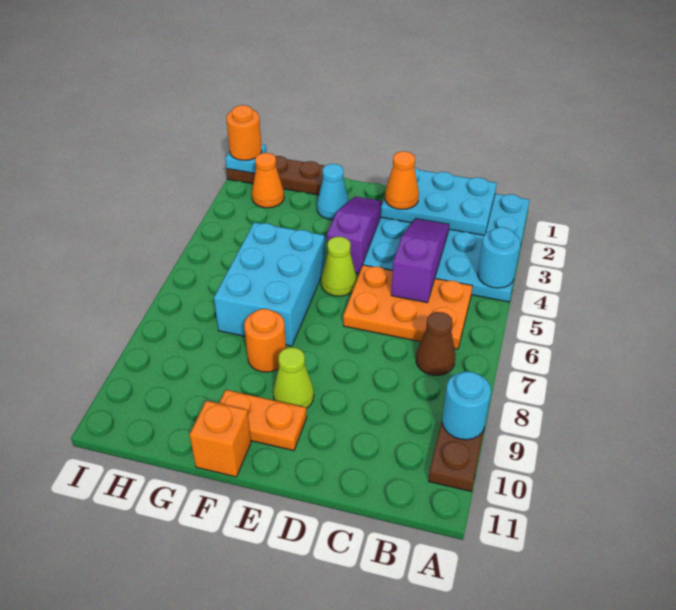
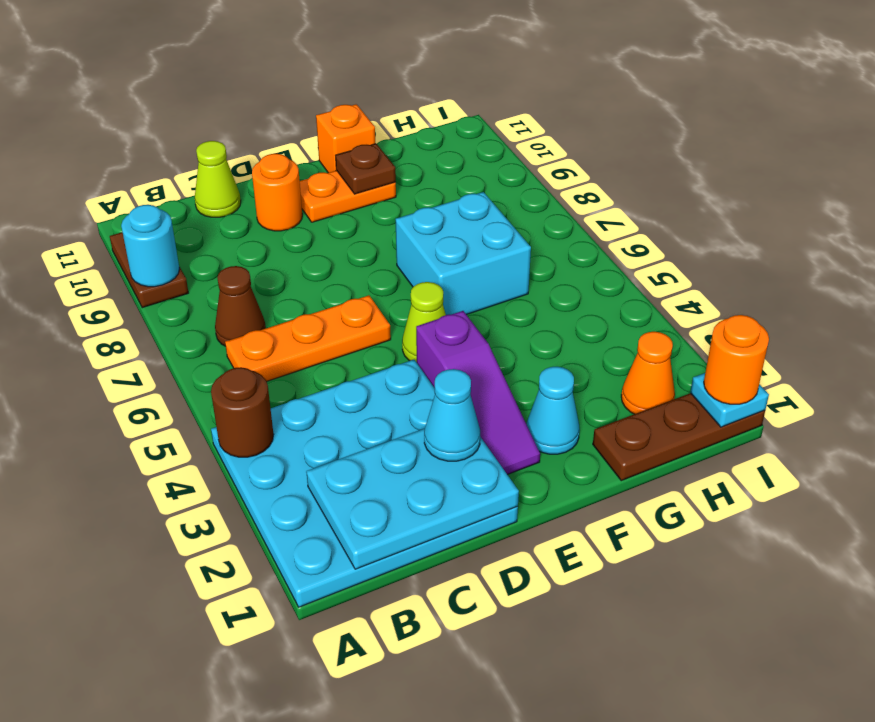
cyan round brick A4 level 2 -> brown round brick A4 level 2
orange plate B5:D6 level 1 -> orange plate B6:D6 level 1
purple slope C3:C5 level 2 top 5 -> none
orange cone D2 level 3 -> cyan cone D2 level 3
lime cone E9 level 1 -> lime cone C11 level 1
cyan brick F5:G7 level 1 -> cyan brick F6:G7 level 1
orange round brick F8 level 1 -> orange round brick D10 level 1
none -> brown plate F10 level 2

